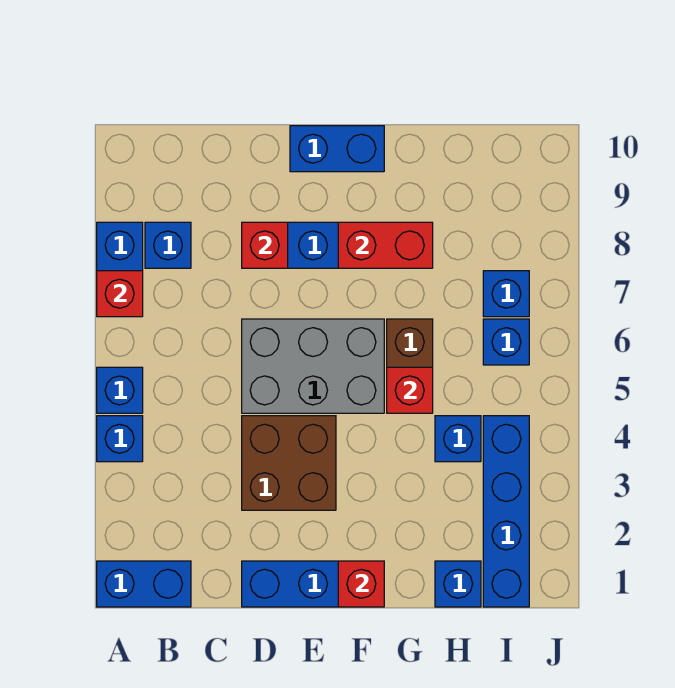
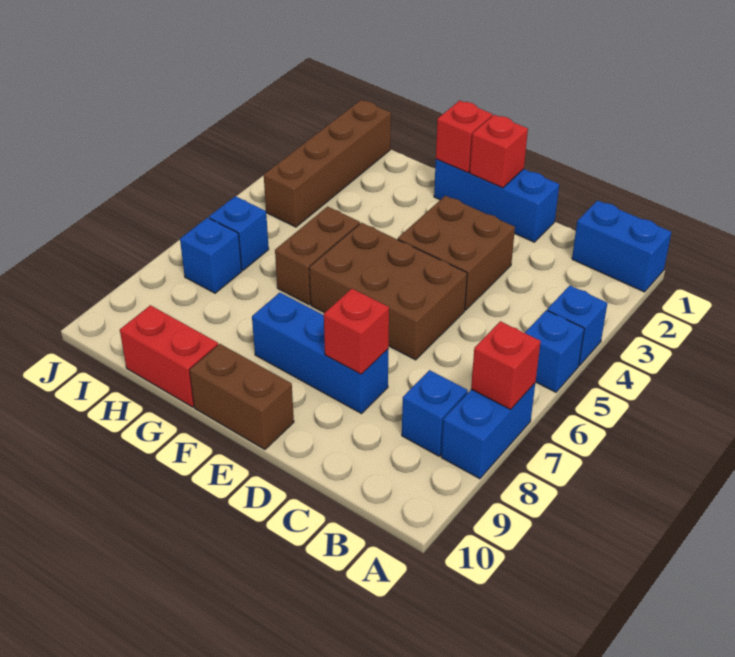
grey brick D5:F6 level 1 -> brown brick D5:F6 level 1
blue brick E10:F10 level 1 -> brown brick E10:F10 level 1
red brick F8:G8 level 2 -> red brick G10:H10 level 1
red brick G5 level 2 -> red brick E1 level 2
blue brick H1 level 1 -> none
blue brick H4 level 1 -> none
blue brick I1:I4 level 1 -> brown brick I1:I4 level 1

